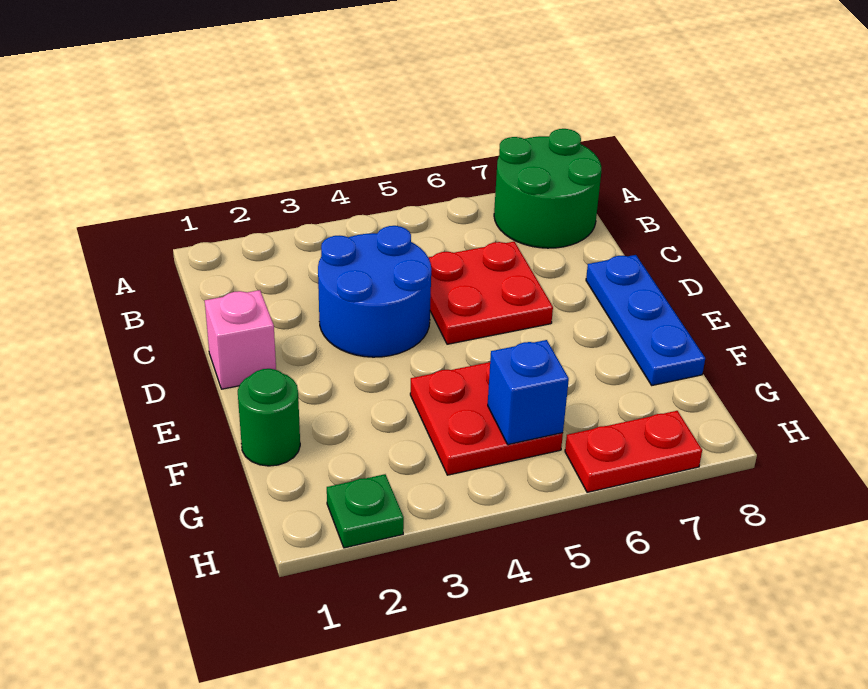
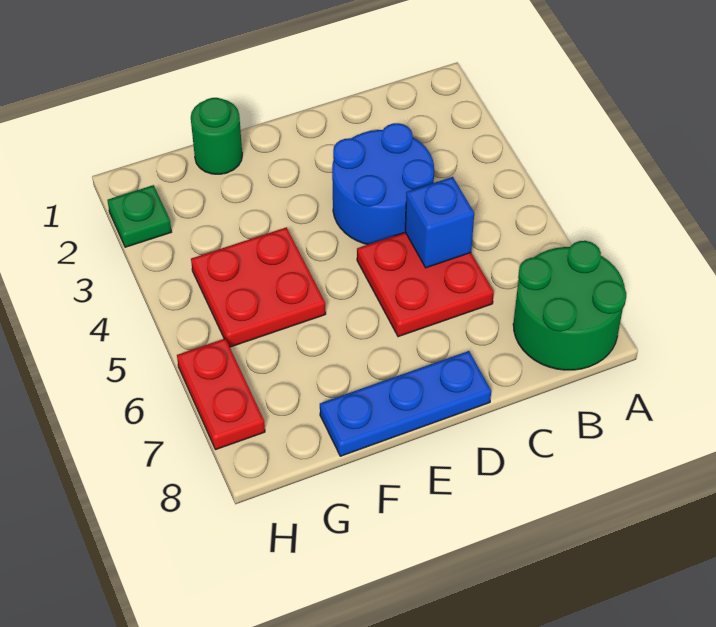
pink brick D1 level 1 -> none
blue brick G5 level 2 -> blue brick C5 level 2

